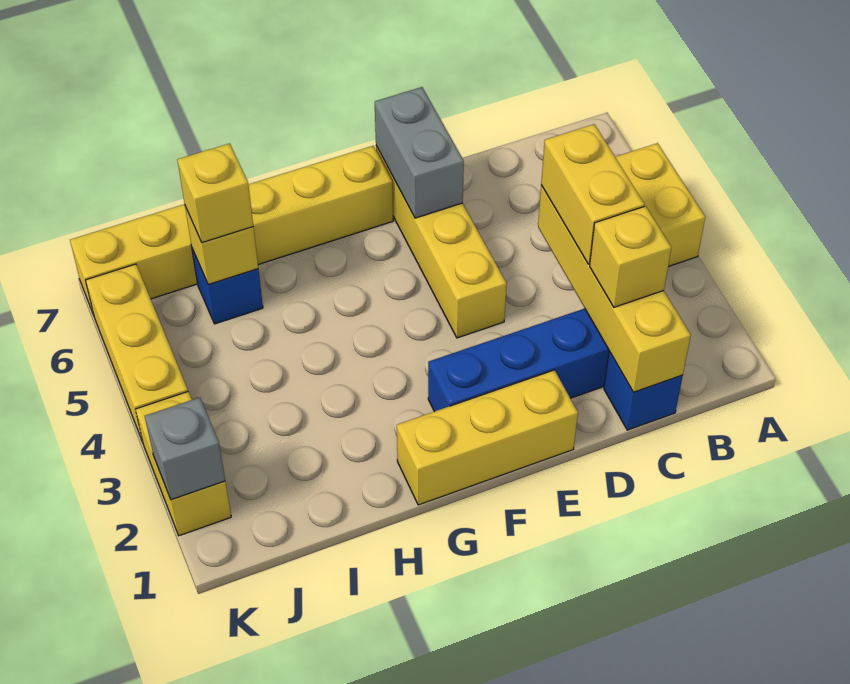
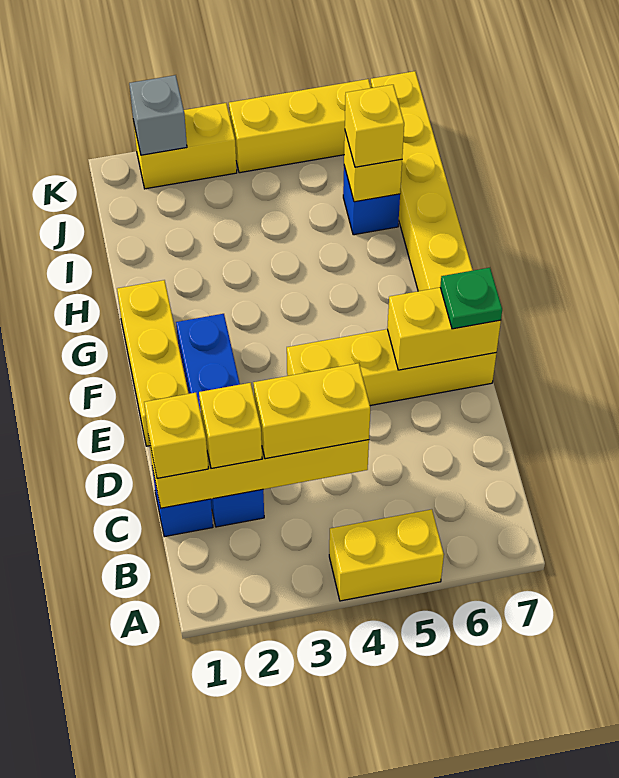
none -> yellow brick C1 level 3
grey brick E6:E7 level 2 -> yellow brick E6:E7 level 2
none -> green plate E7 level 3

